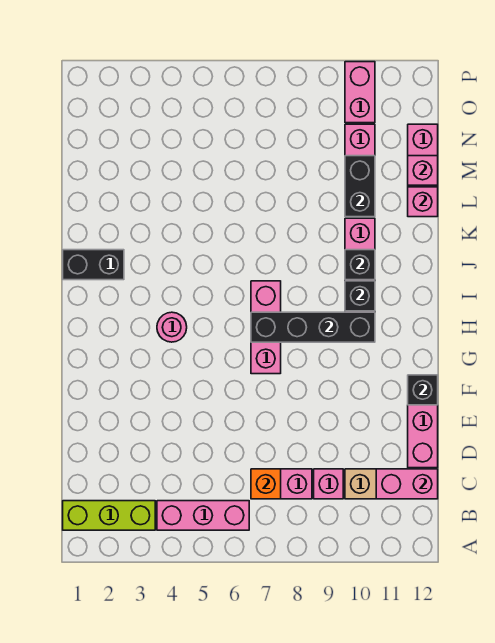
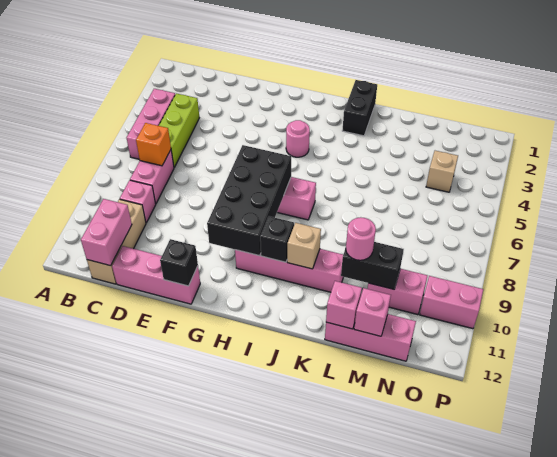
lime brick B1:B3 level 1 -> lime brick C4:C6 level 1
black brick H7:H10 level 2 -> black brick G7:H10 level 2
black brick J10 level 2 -> tan brick J10 level 2
none -> pink round brick L10 level 3
none -> tan brick N4 level 1

